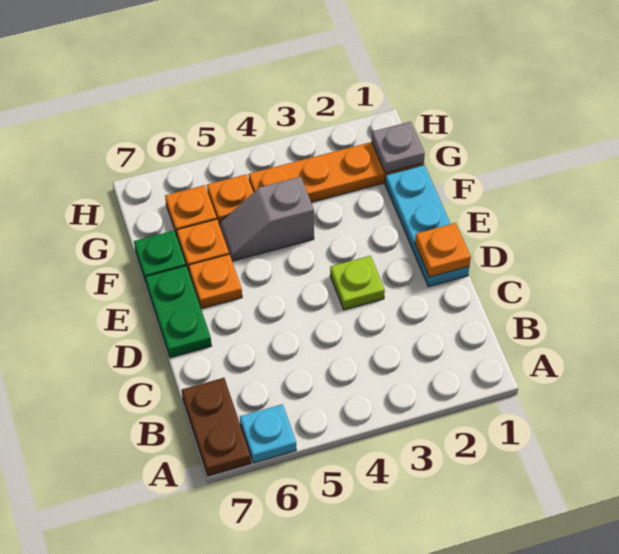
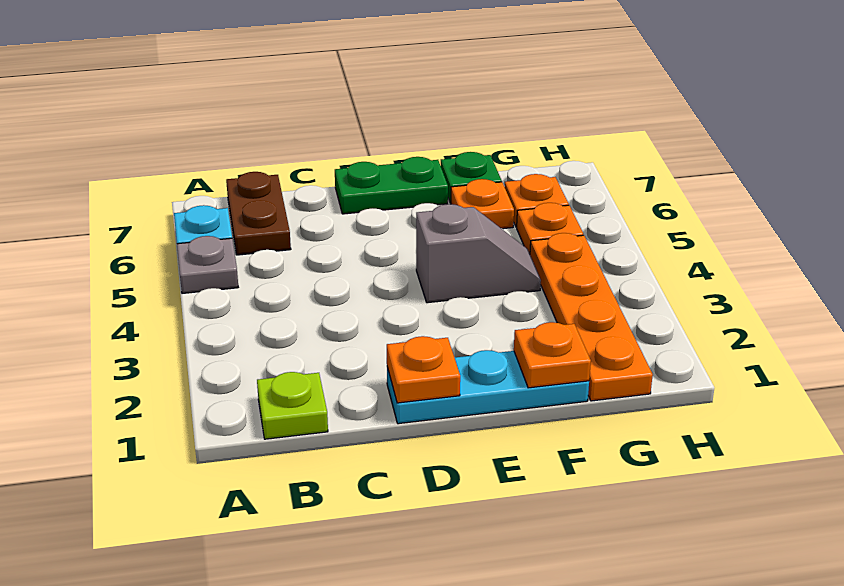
brown plate A7:B7 level 1 -> brown plate B6:B7 level 1
lime plate D3 level 1 -> lime plate B1 level 1
orange plate E6 level 1 -> orange plate F1 level 2
grey slope F4:F5 level 1 top 4 -> grey slope E4:F4 level 1 top E
grey plate G1 level 2 -> grey plate A5 level 1

